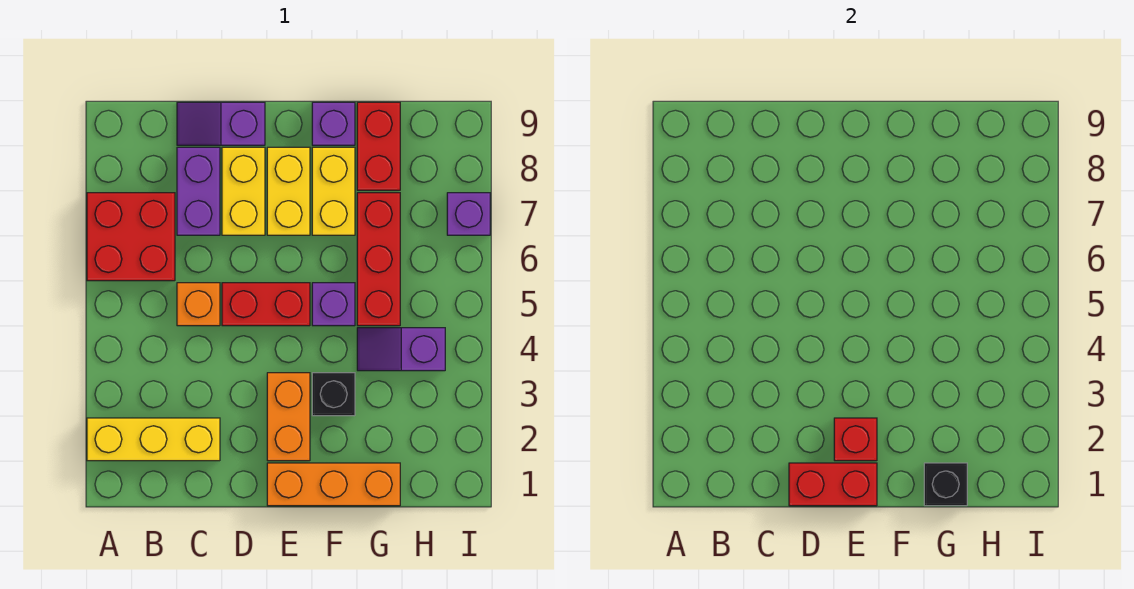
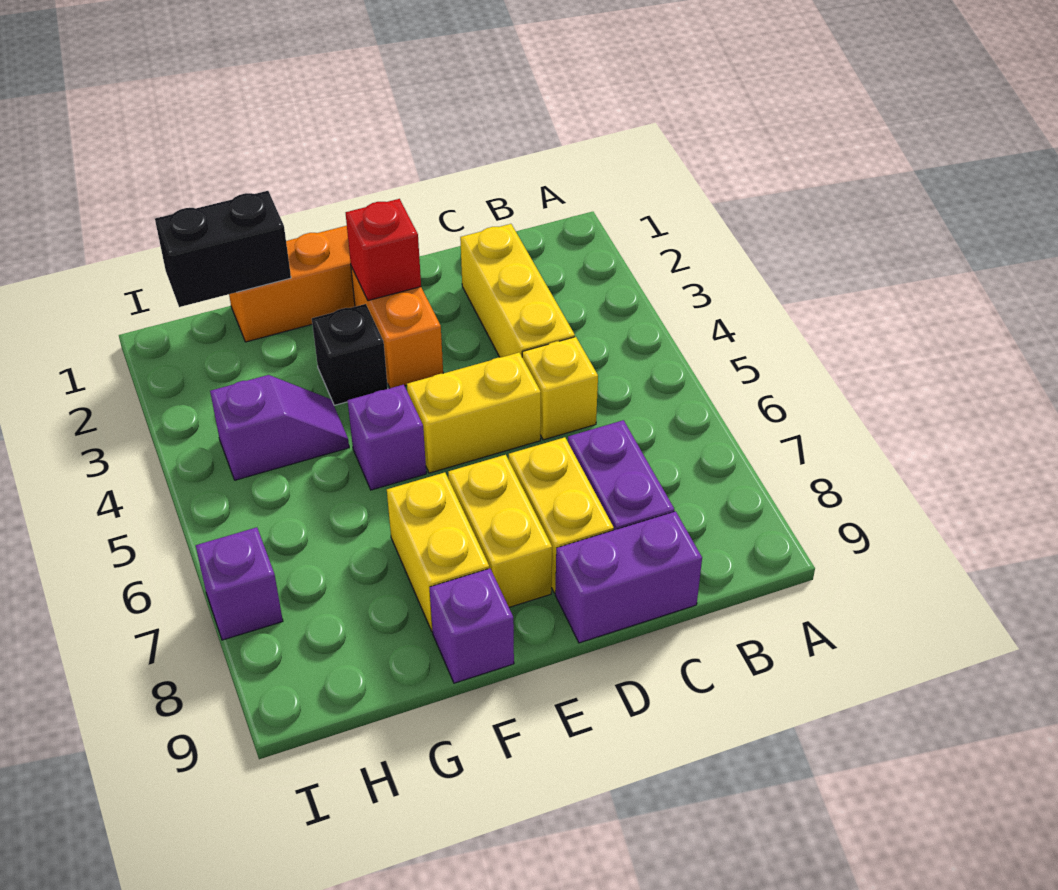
yellow brick A2:C2 level 1 -> yellow brick C2:C4 level 1
red brick A6:B7 level 1 -> none
orange brick C5 level 1 -> yellow brick C5 level 1
purple slope C9:D9 level 1 top D -> purple brick C9:D9 level 1
red brick D1:E1 level 2 -> none
red brick D5:E5 level 1 -> yellow brick D5:E5 level 1
black brick G1 level 2 -> black brick G1:H1 level 2
red brick G5:G7 level 1 -> none
red brick G8:G9 level 1 -> none

